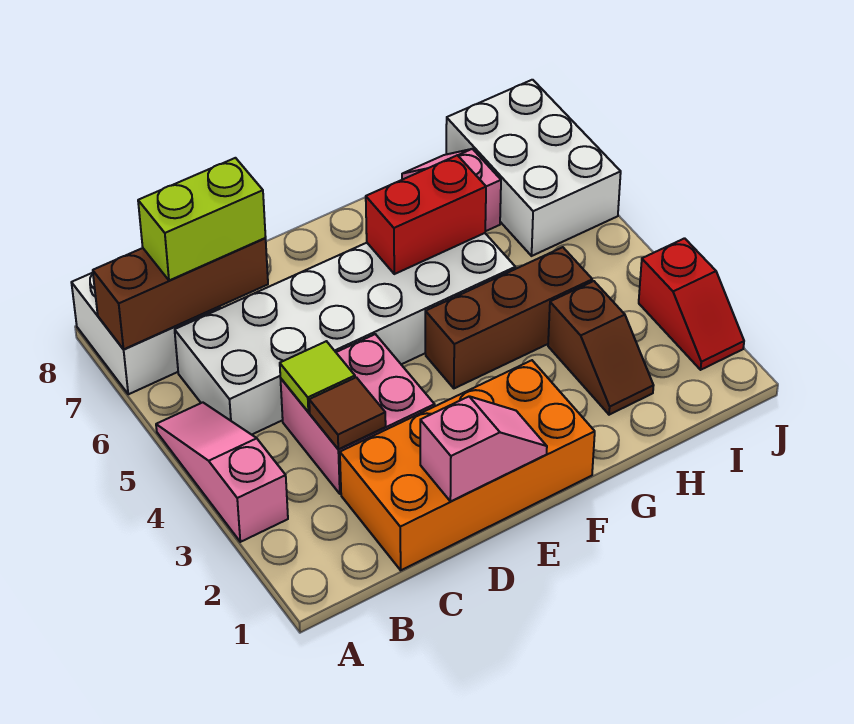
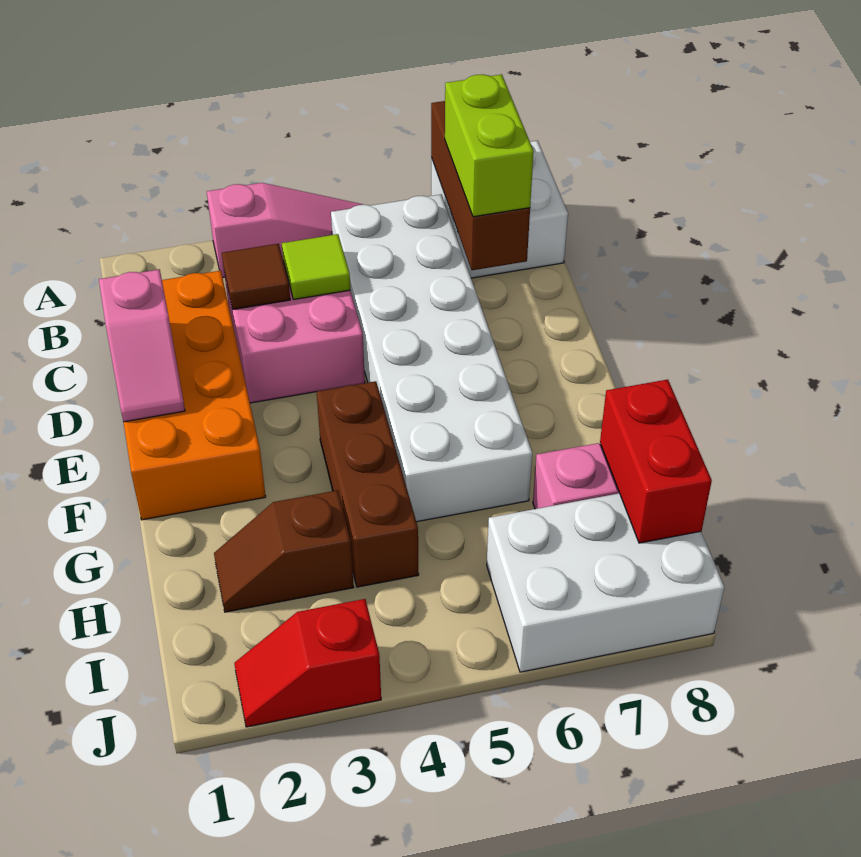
red brick F6:G6 level 2 -> red brick H8:I8 level 2

